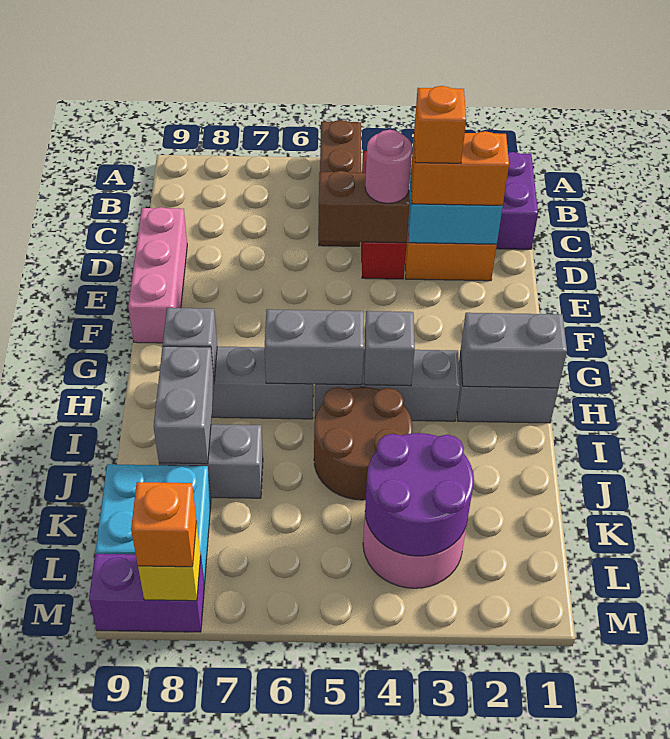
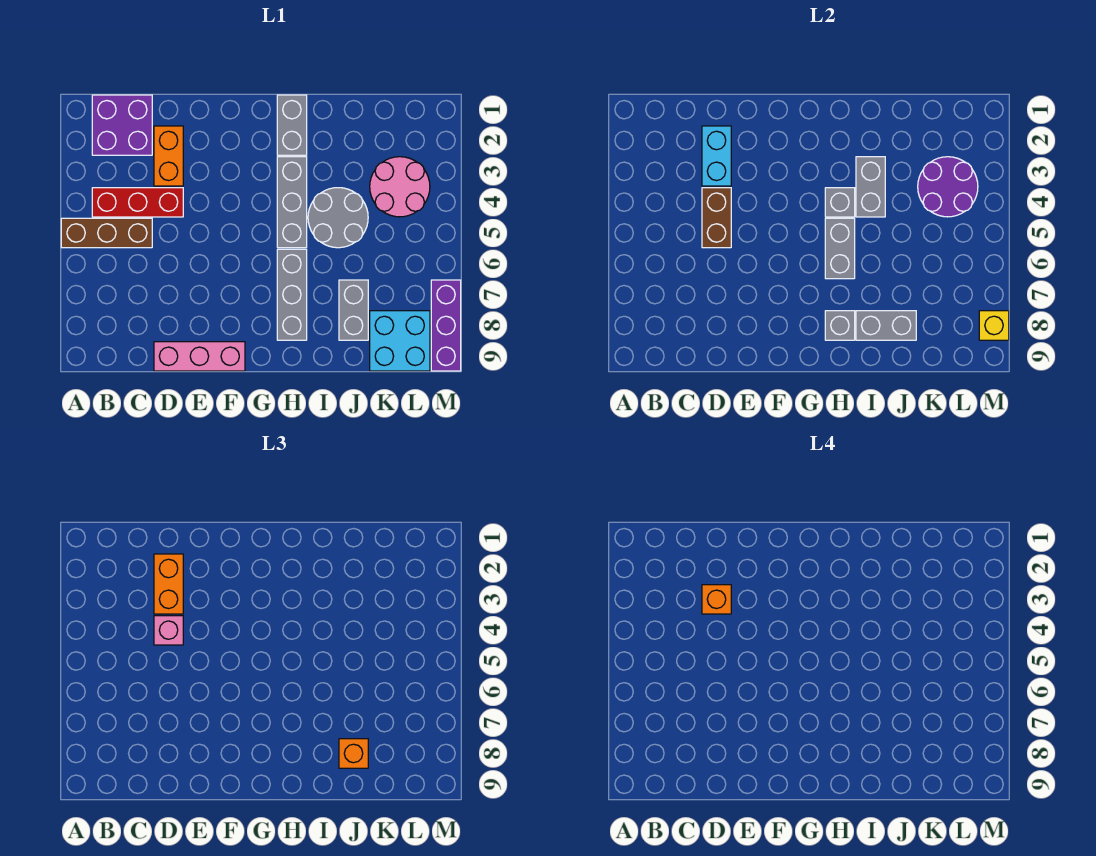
pink round brick D4 level 3 -> pink brick D4 level 3
grey brick H1:H2 level 2 -> grey brick I3:I4 level 2
brown round brick I4:J5 level 1 -> grey round brick I4:J5 level 1
purple brick M8:M9 level 1 -> purple brick M7:M9 level 1
orange brick M8 level 3 -> orange brick J8 level 3

